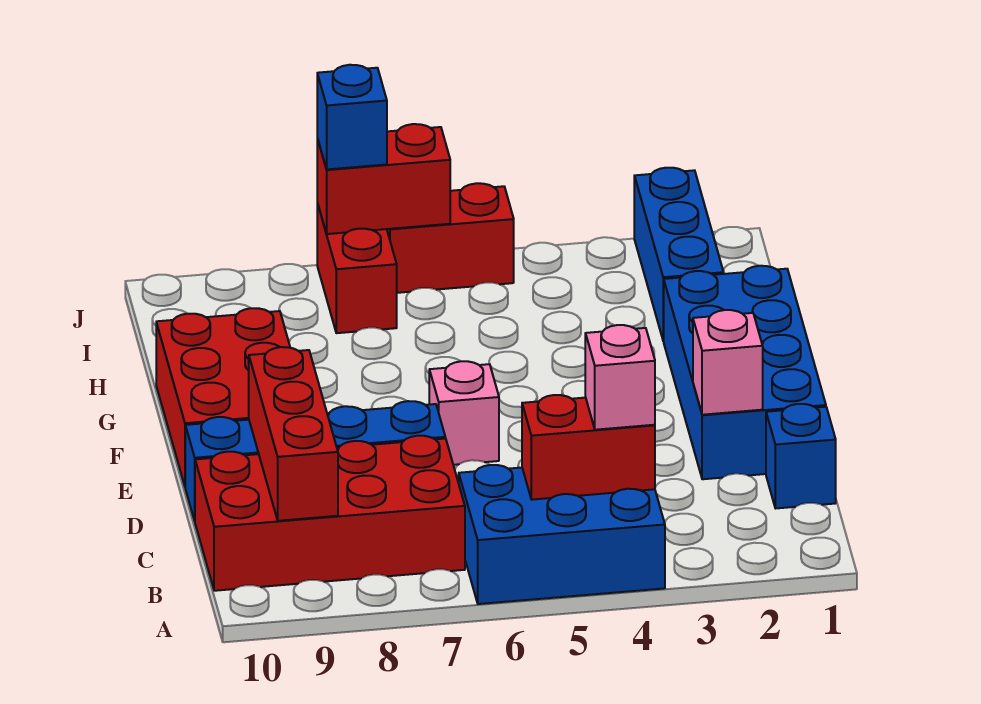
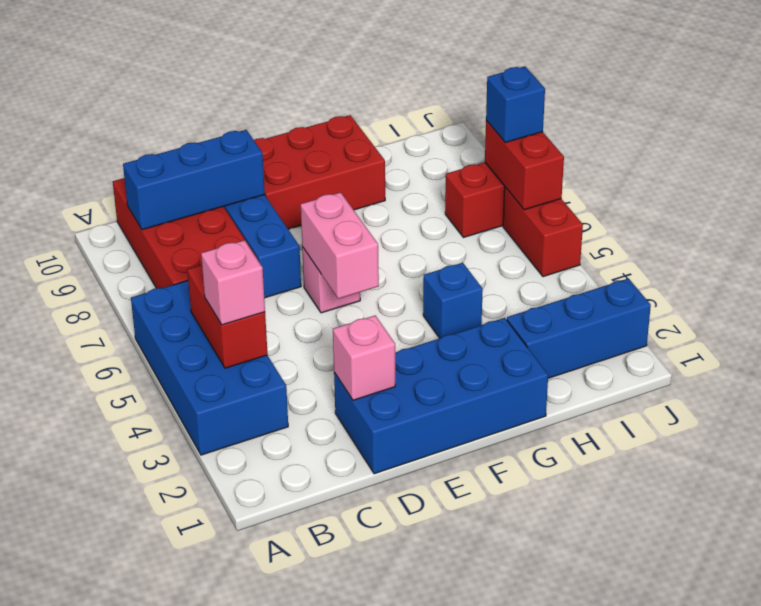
blue brick A4:B6 level 1 -> blue brick A3:B6 level 1
red brick B9:D9 level 2 -> blue brick B9:D9 level 2
blue brick C1 level 1 -> blue brick G4 level 1
none -> pink brick E5:E6 level 2

